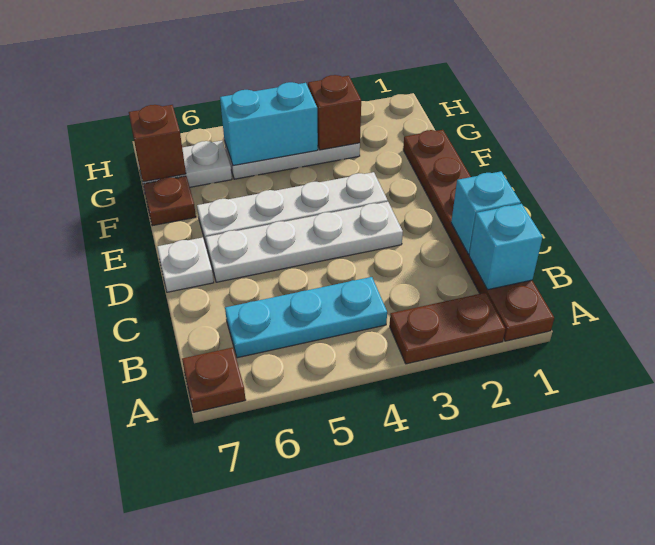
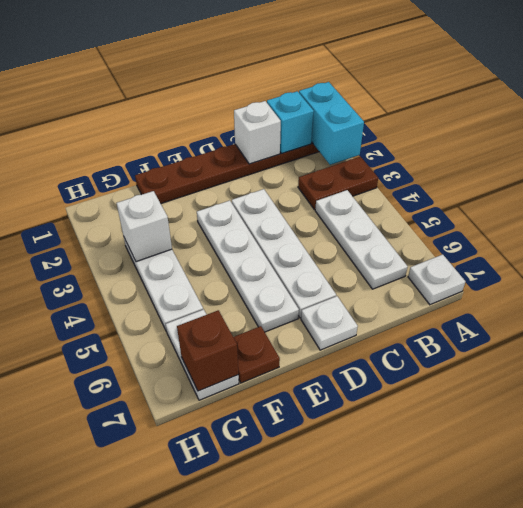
brown plate A2:A3 level 1 -> brown plate A3:B3 level 1
brown plate A7 level 1 -> white plate A7 level 1
cyan plate B4:B6 level 1 -> white plate B4:B6 level 1
cyan brick C1 level 2 -> white brick C1 level 2
brown brick G3 level 2 -> white brick G3 level 2
cyan brick G4:G5 level 2 -> cyan brick A1:A2 level 2

